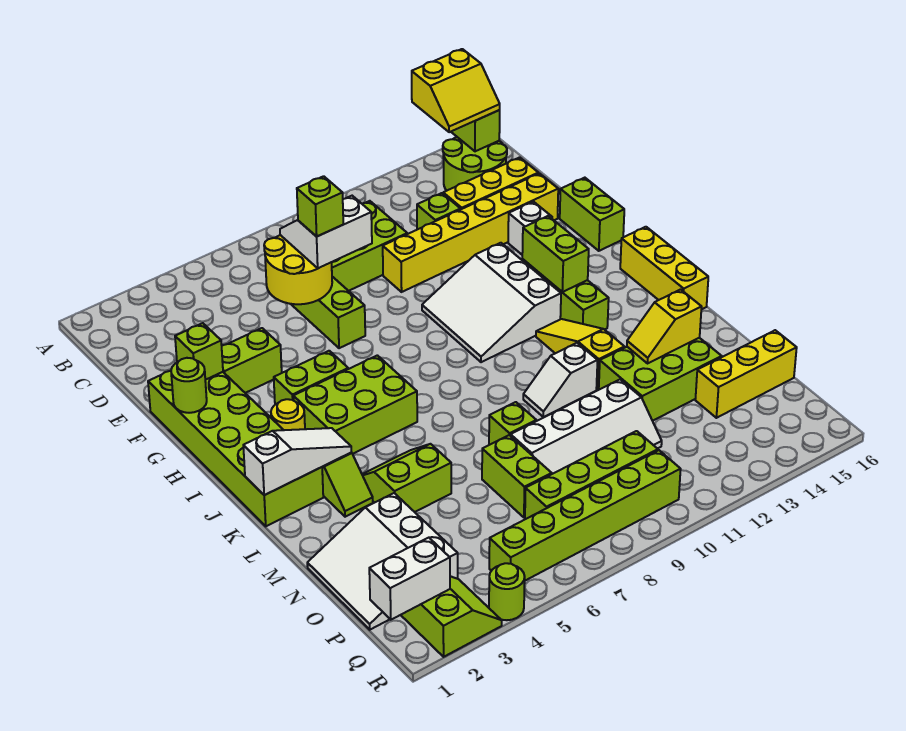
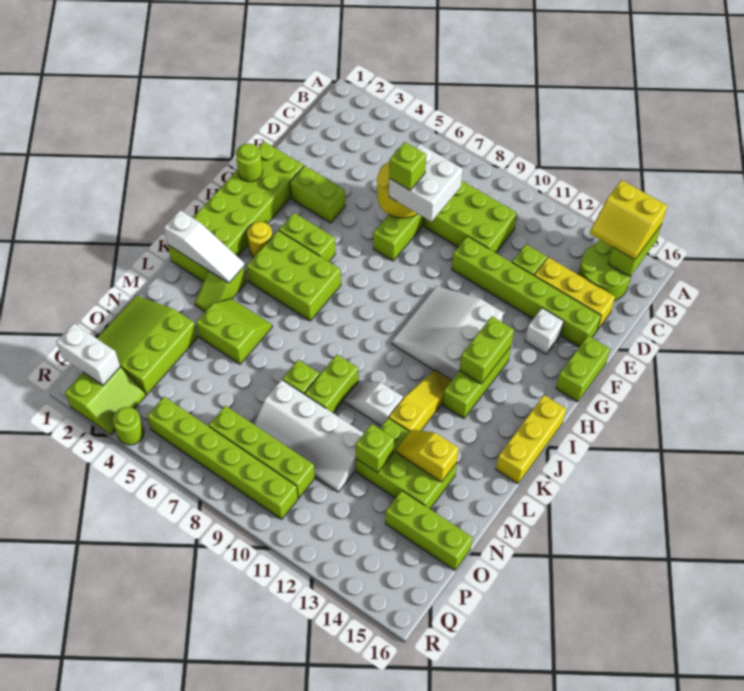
white slope D7:E8 level 3 top E -> white brick D7:E8 level 3
yellow brick E10:E15 level 1 -> lime brick E10:E15 level 1
lime brick F2 level 2 -> lime brick N12 level 2
white slope N1:P3 level 1 top 3 -> lime slope N1:P3 level 1 top 3
lime brick N7:O7 level 1 -> lime brick L9:M9 level 1
yellow brick O14:O16 level 1 -> lime brick O14:O16 level 1

